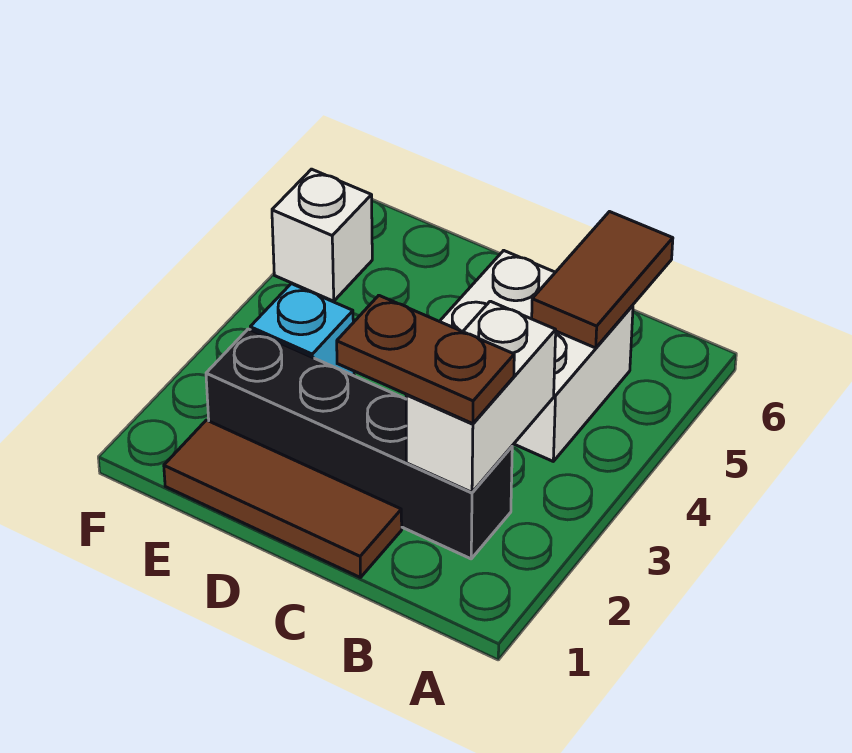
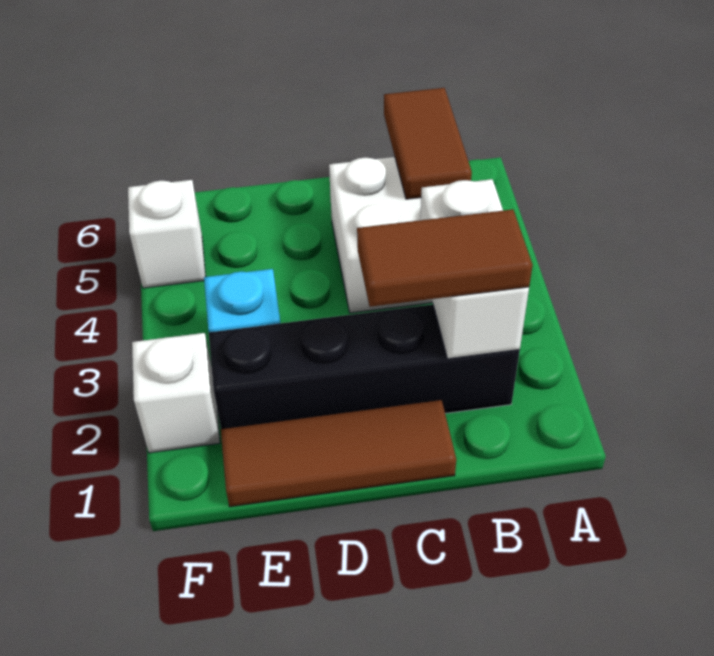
brown plate B2:C2 level 3 -> brown tile B2:C2 level 3
none -> white brick F2 level 1

